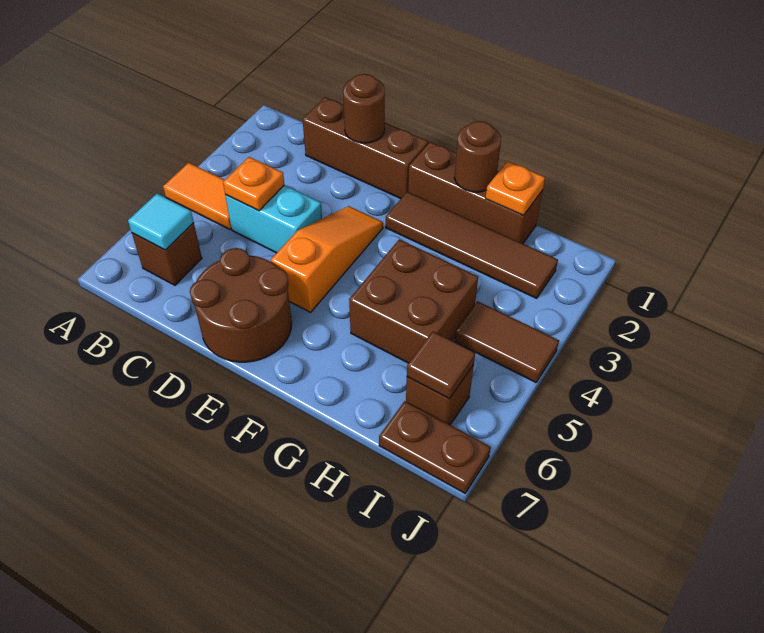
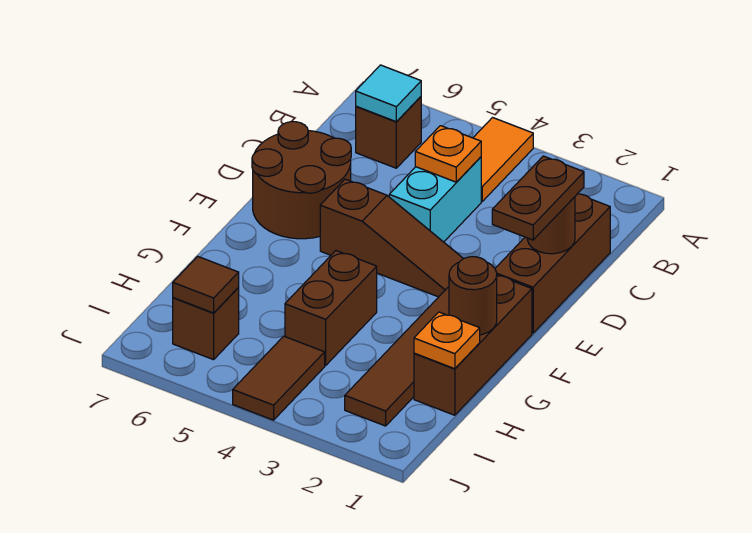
orange slope E3:E5 level 1 top 5 -> brown slope E3:E5 level 1 top 5
brown brick G4:H5 level 1 -> brown brick G4:H4 level 1
brown plate I7:J7 level 1 -> brown plate D1:E1 level 3

